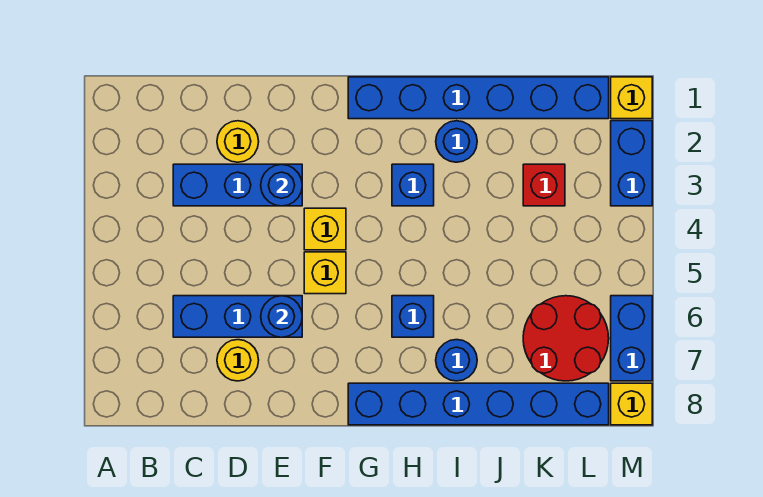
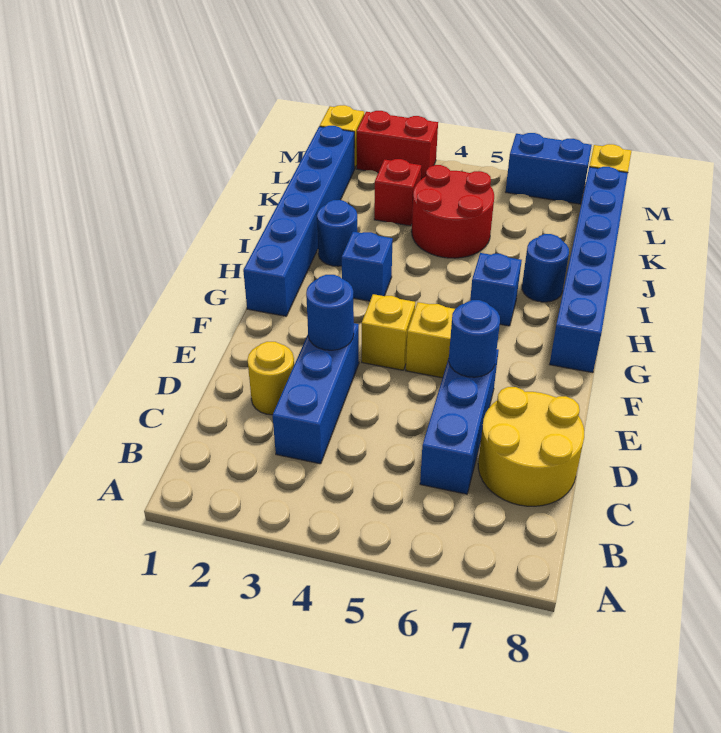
yellow round brick D7 level 1 -> yellow round brick C7:D8 level 1
red round brick K6:L7 level 1 -> red round brick J4:K5 level 1
blue brick M2:M3 level 1 -> red brick M2:M3 level 1

